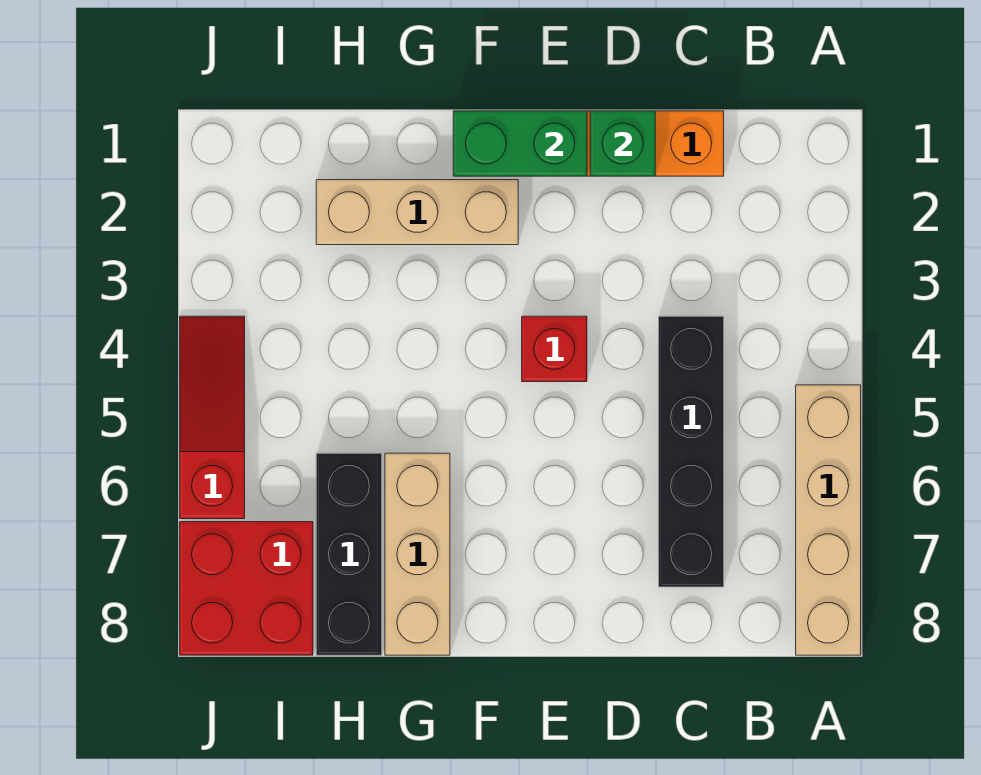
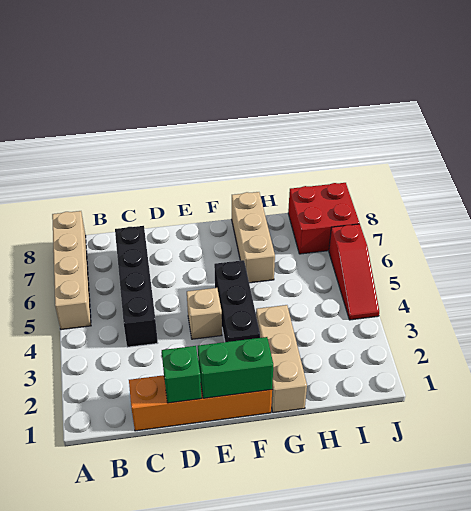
red brick E4 level 1 -> tan brick E4 level 1
tan brick F2:H2 level 1 -> tan brick G1:G3 level 1
black brick H6:H8 level 1 -> black brick F3:F5 level 1

